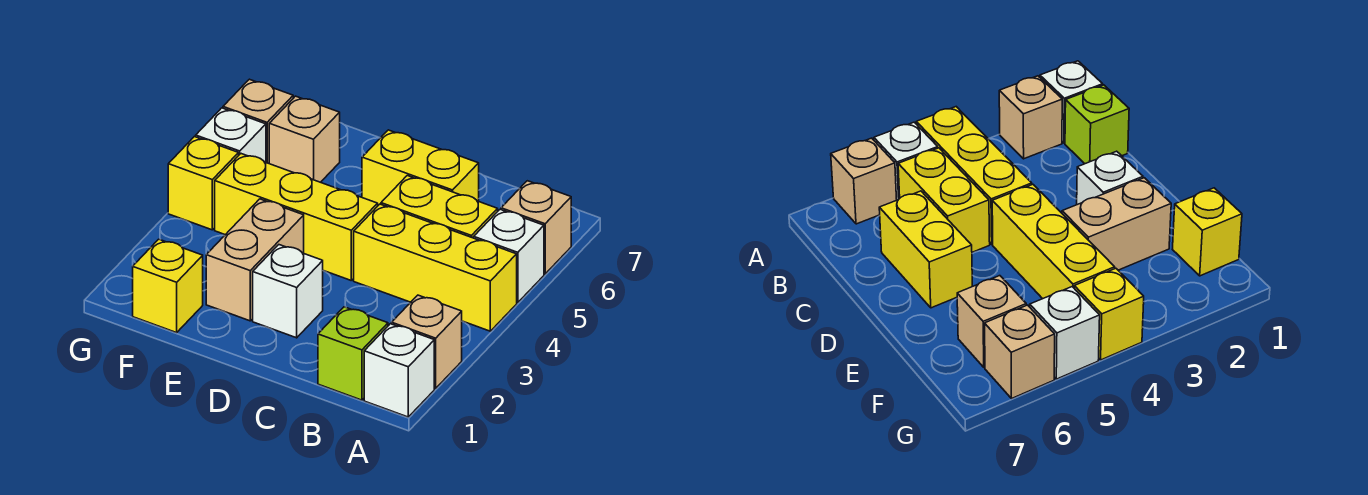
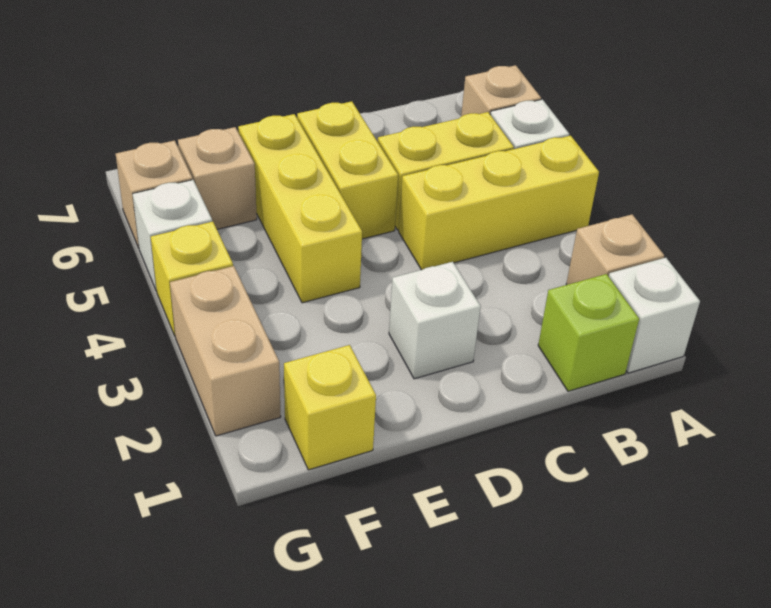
yellow brick C6:D6 level 1 -> yellow brick D5:D6 level 1
yellow brick D4:F4 level 1 -> yellow brick E4:E6 level 1
tan brick E2:E3 level 1 -> tan brick G2:G3 level 1

